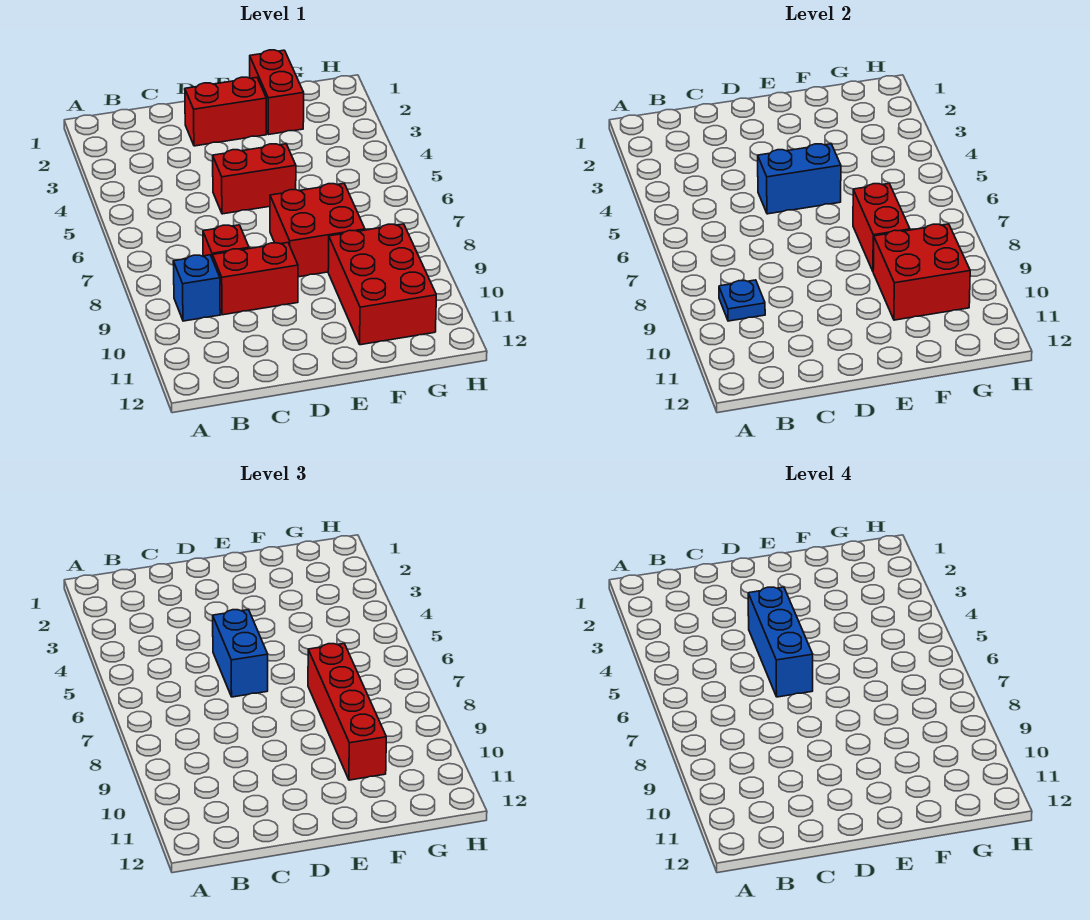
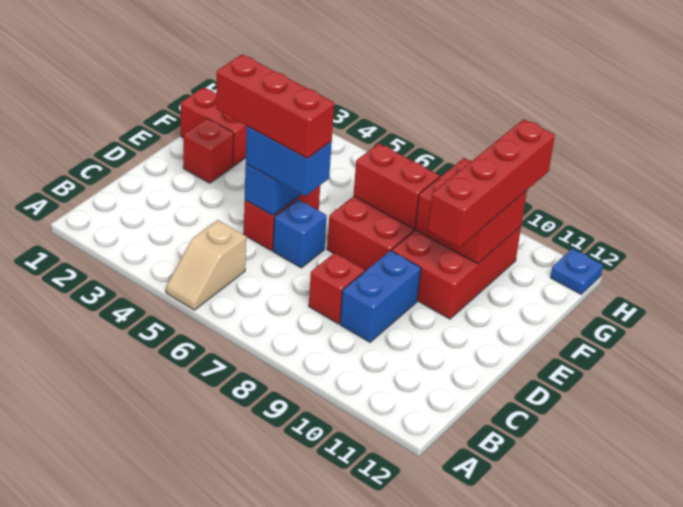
none -> tan slope A5:B5 level 1 top B
blue brick B9 level 1 -> blue brick D6 level 1
blue plate B9 level 2 -> blue plate H12 level 1
red brick C9:D9 level 1 -> blue brick C9:D9 level 1
red brick D2:E2 level 1 -> red brick E2 level 1
blue brick D4:D6 level 4 -> red brick D4:D6 level 4
red brick F7:F10 level 3 -> red brick E10:H10 level 3
red brick F9:G11 level 1 -> red brick E9:G10 level 1

